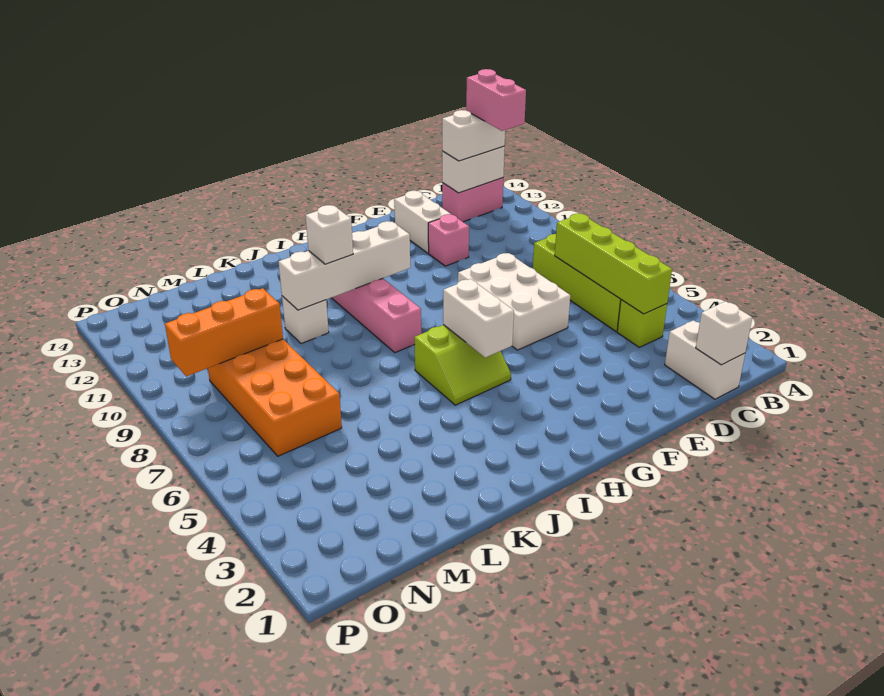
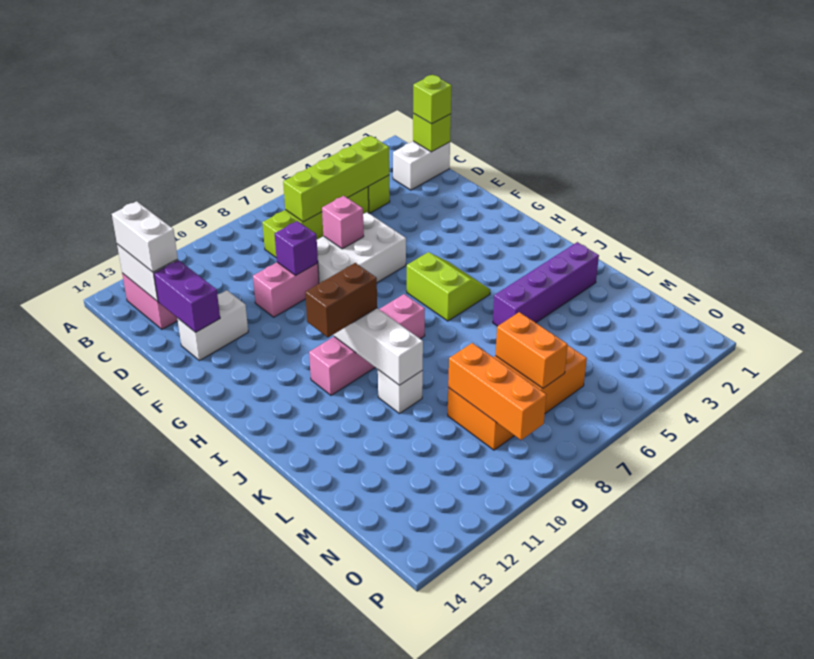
pink brick B12:B13 level 4 -> pink brick E9:E10 level 1
white brick C1 level 2 -> lime brick C1 level 2
none -> lime brick C1 level 3
none -> purple brick D13:E13 level 2
none -> purple brick E9 level 2
pink brick E11 level 1 -> pink brick E7 level 2
white brick H5:H6 level 2 -> none
none -> brown brick I10:I11 level 3
white brick J10 level 3 -> none
none -> purple brick K2:K5 level 1
none -> orange brick M7:N7 level 2

